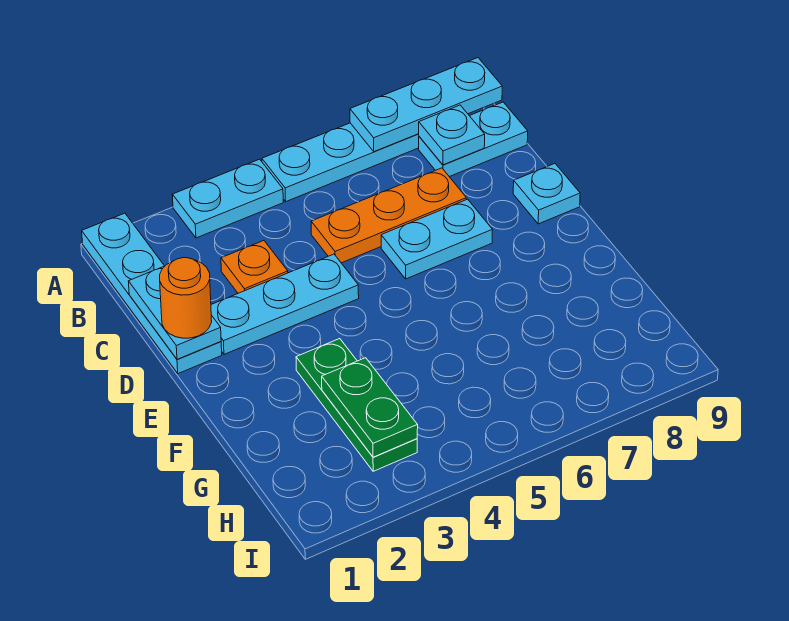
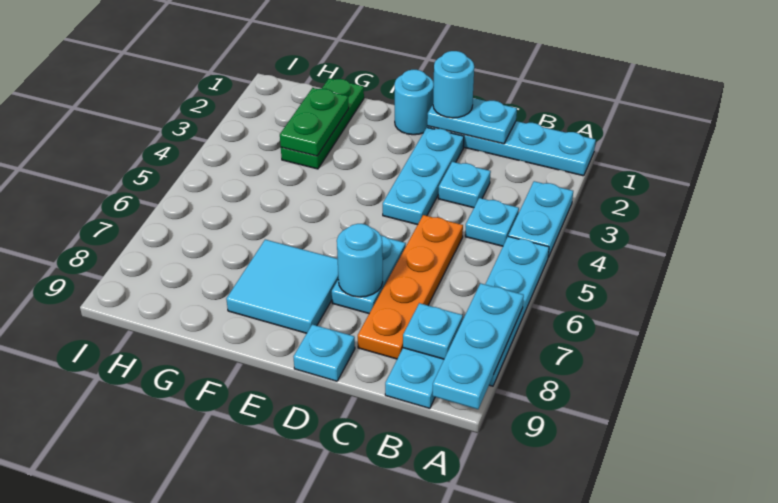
none -> cyan plate B4 level 1
orange plate C3 level 1 -> cyan plate C3 level 1
orange plate C5:C7 level 1 -> orange plate C5:C8 level 1
orange round brick D1 level 3 -> cyan round brick D1 level 3
none -> cyan round brick D7 level 2
none -> cyan round brick E1 level 1
none -> cyan tile E7:F8 level 1
green plate F3:H3 level 1 -> green plate G1:G3 level 1
green plate G3:H3 level 2 -> green plate G2:G3 level 2

